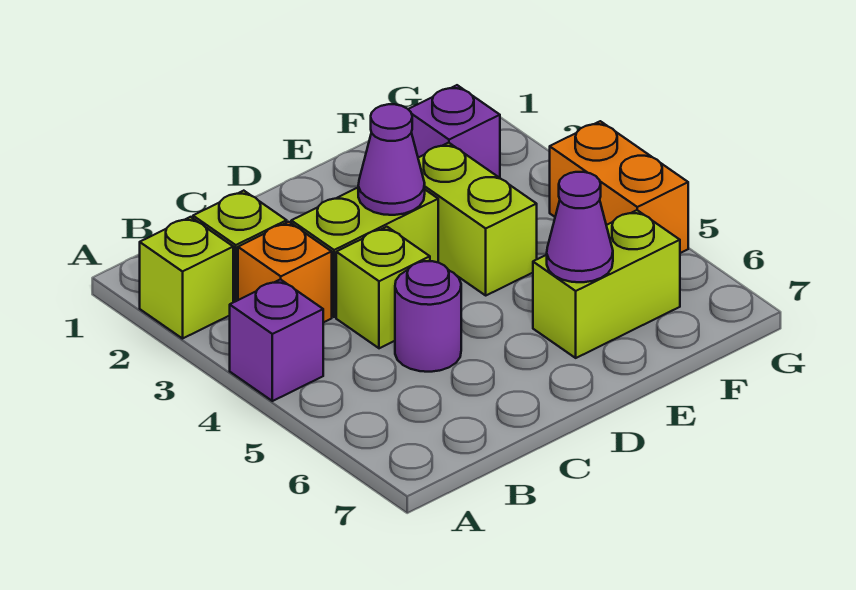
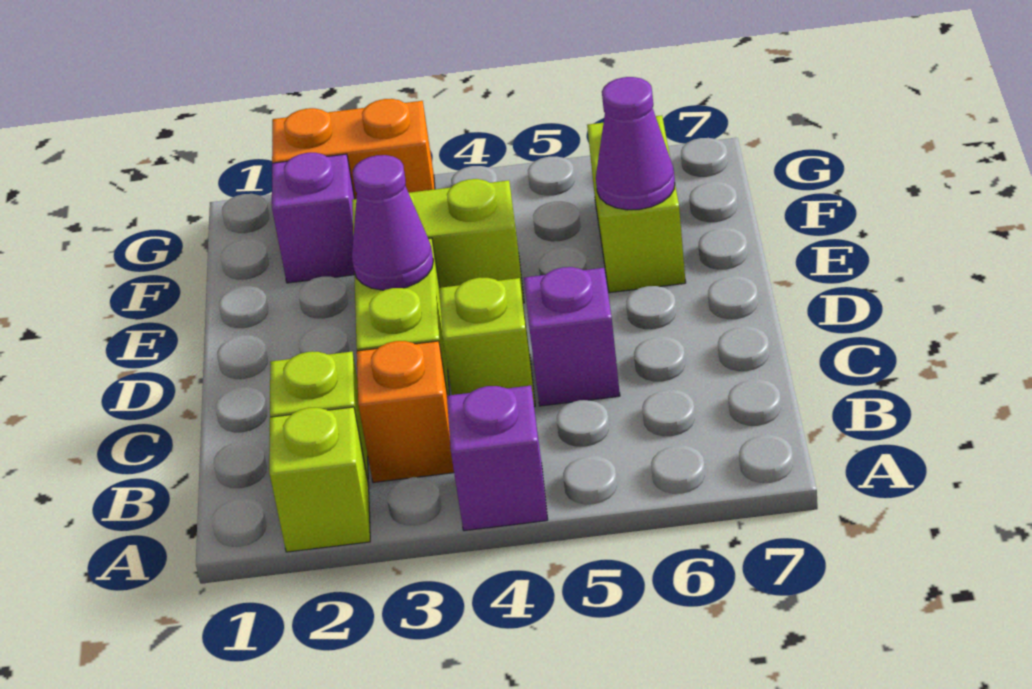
purple round brick C5 level 1 -> purple brick C5 level 1
orange brick G4:G5 level 1 -> orange brick G2:G3 level 1

